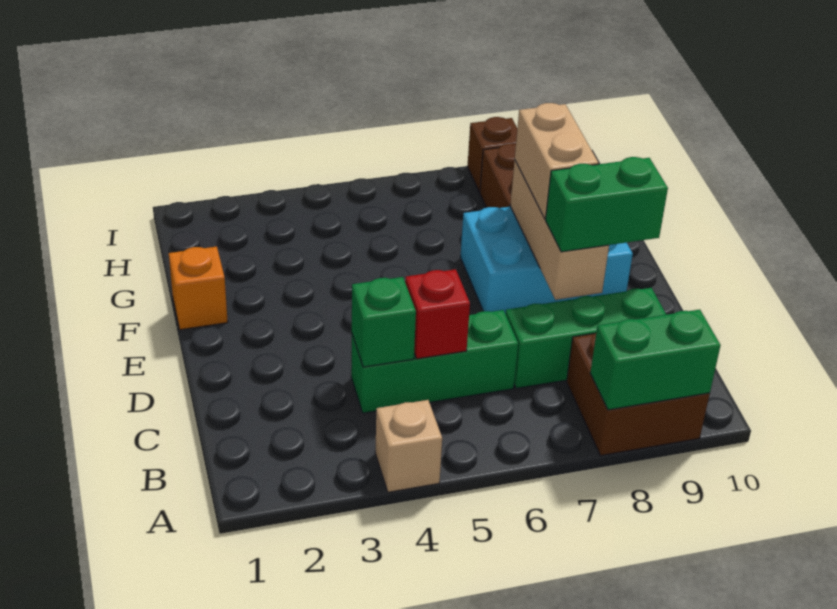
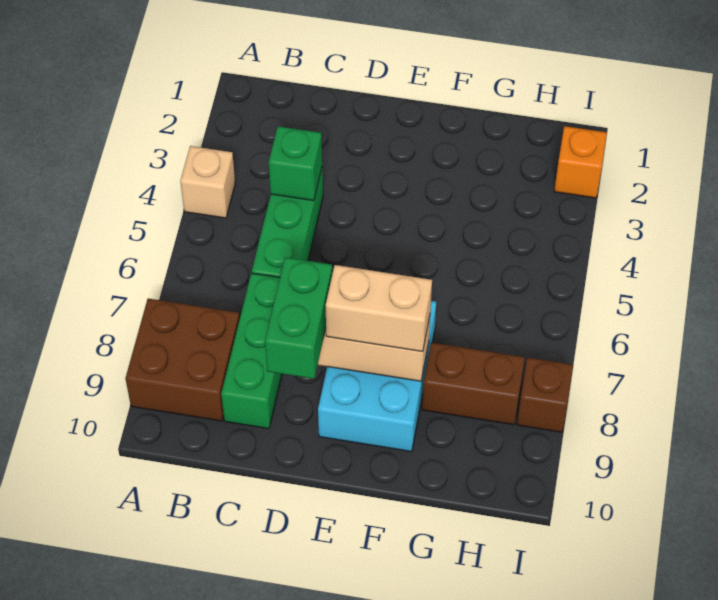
green brick A8:A9 level 2 -> none
red brick C5 level 2 -> none
orange brick F1 level 1 -> orange brick I2 level 1

